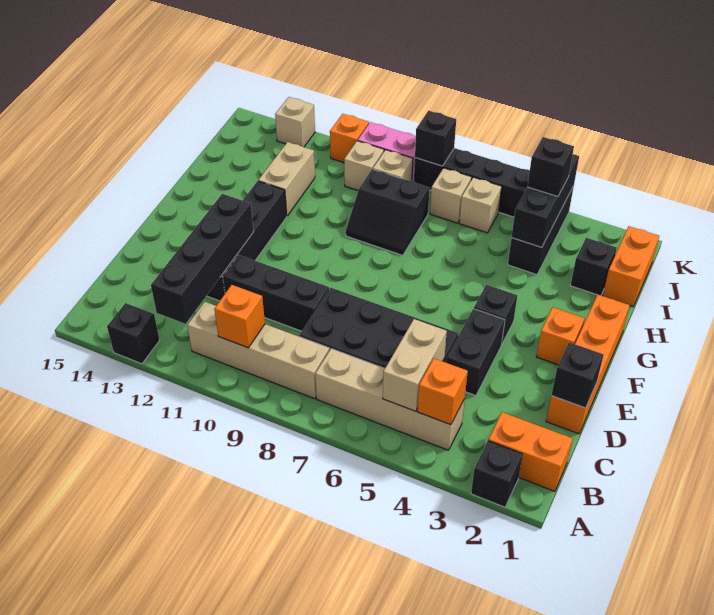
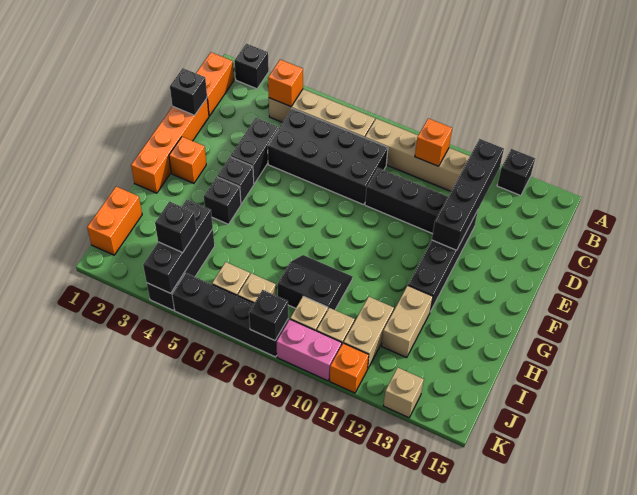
orange brick B1:B2 level 1 -> orange brick B1:C1 level 1
tan brick B5:C5 level 2 -> tan brick I11:J11 level 1
black brick I2 level 1 -> black brick G4 level 1

